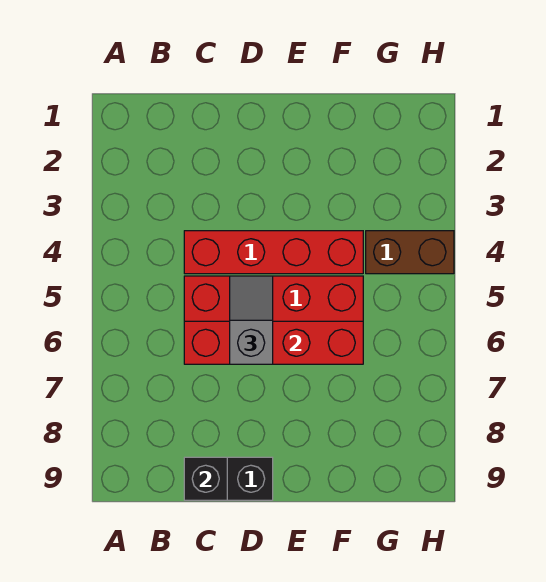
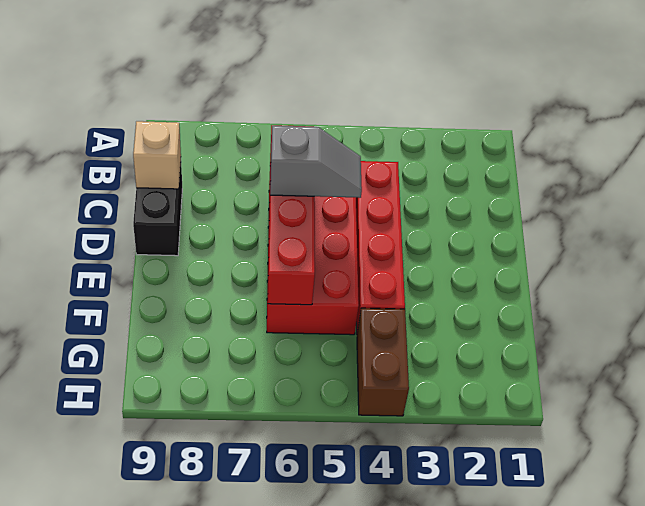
black brick C9 level 2 -> tan brick C9 level 2

